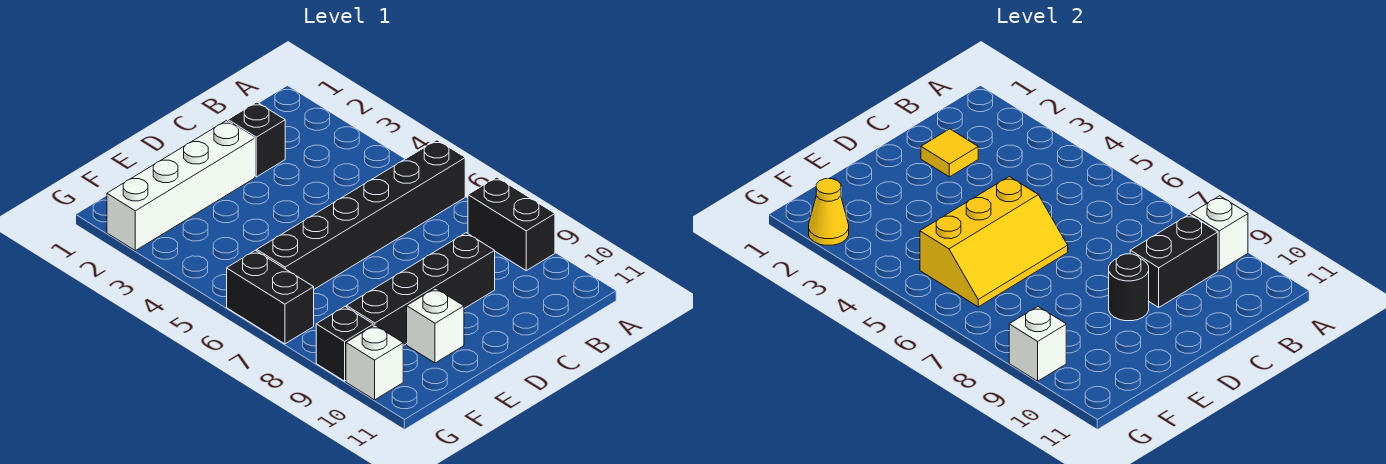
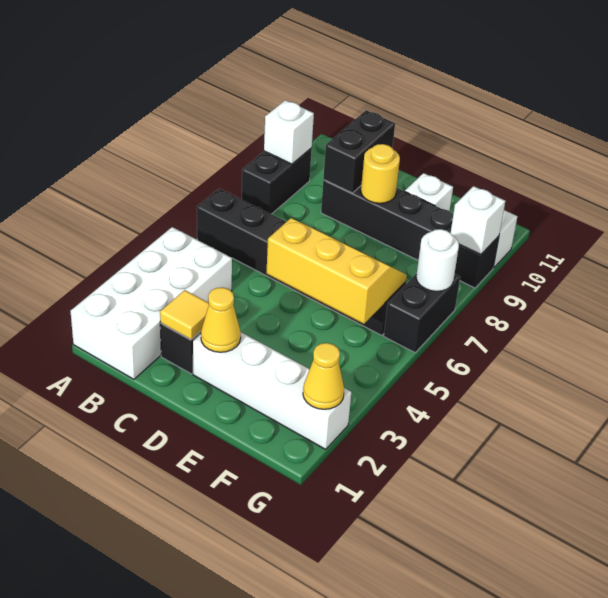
none -> white brick A1:B4 level 1
black brick B9:C9 level 2 -> black brick C9:C10 level 2
none -> yellow cone D2 level 2
black round brick D9 level 2 -> yellow round brick D9 level 2
none -> white round brick G7 level 2

